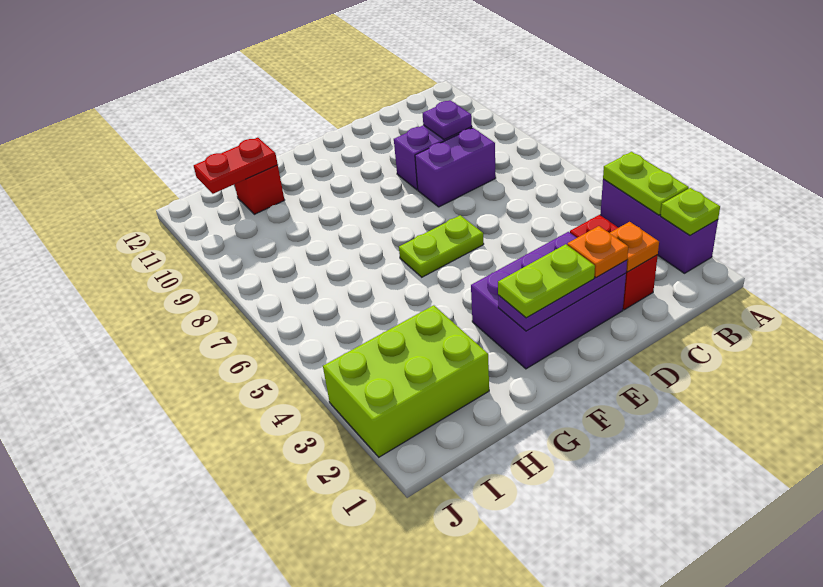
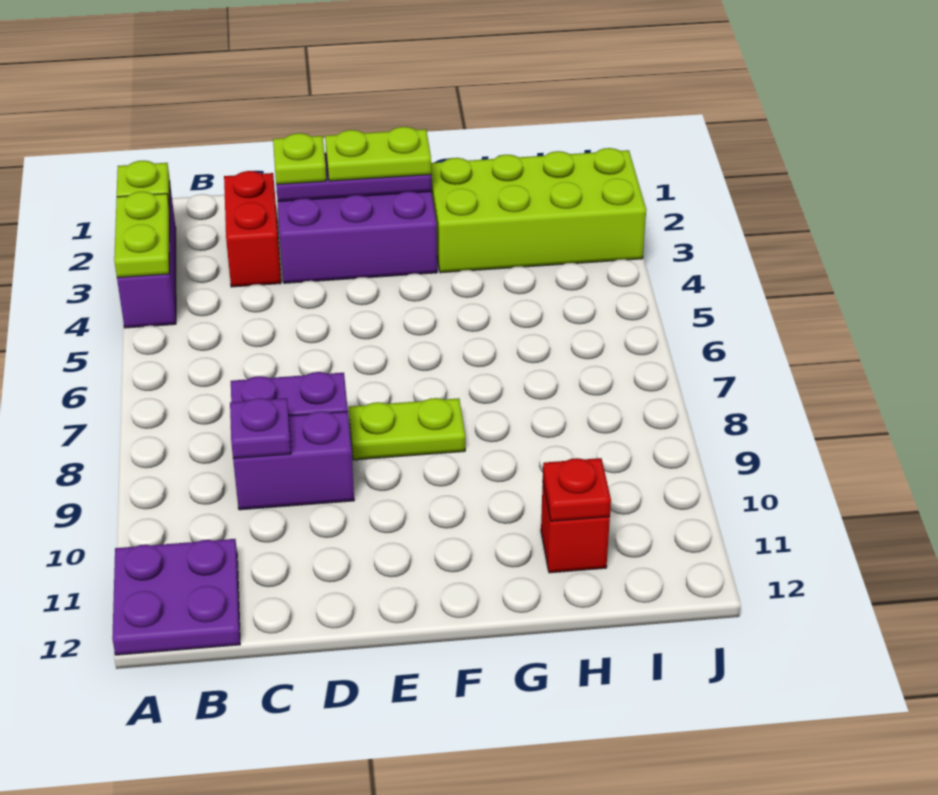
none -> purple plate A11:B12 level 1
orange plate C2 level 2 -> none
orange plate D2 level 3 -> lime plate D2 level 3
lime plate E6:F6 level 1 -> lime plate E8:F8 level 1
lime brick H2:J3 level 1 -> lime brick G2:J3 level 1
red plate H11:I11 level 2 -> red plate H11 level 2

